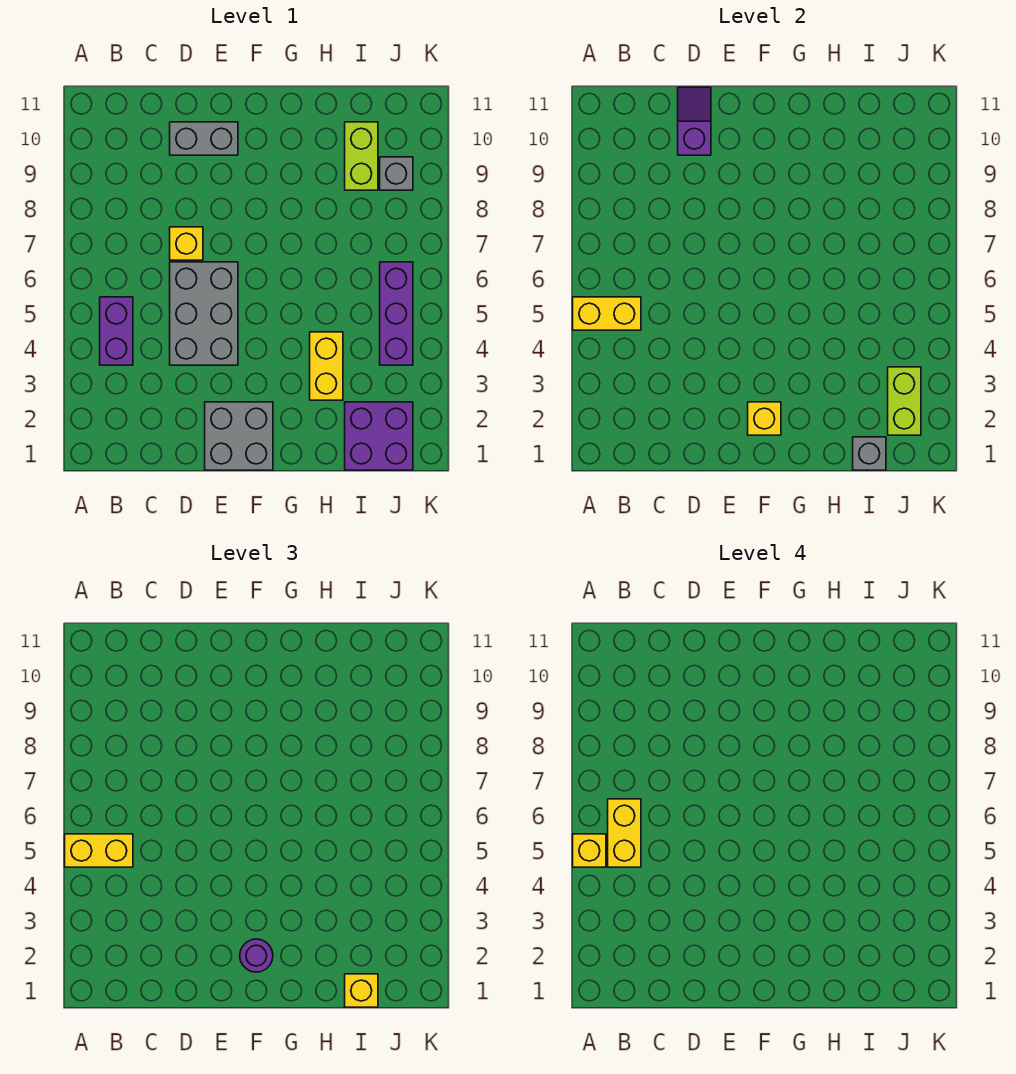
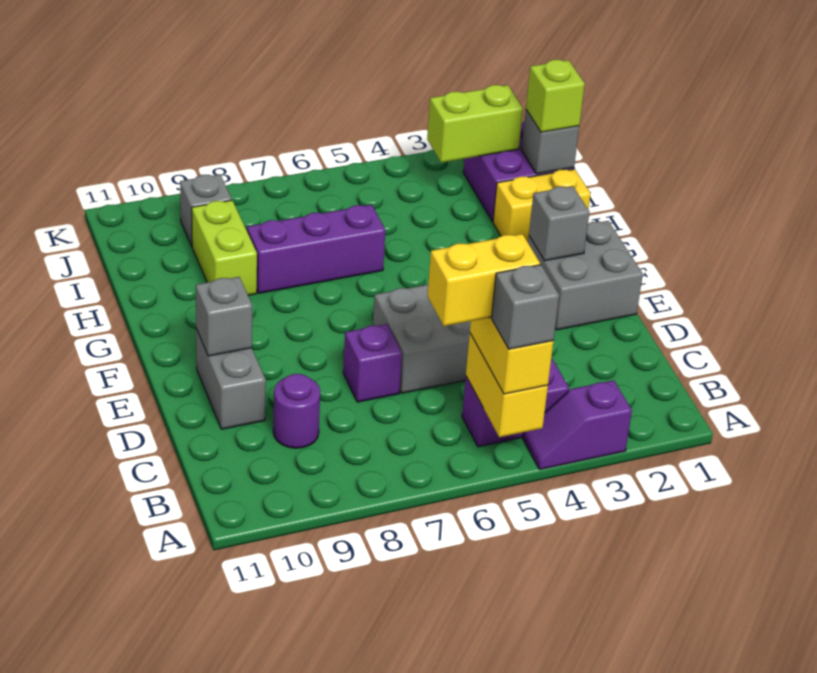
yellow brick A5 level 4 -> grey brick A5 level 4
yellow brick D7 level 1 -> purple brick D7 level 1
purple slope D10:D11 level 2 top 10 -> purple slope A3:A4 level 1 top 3
none -> grey brick E10 level 2
yellow brick F2 level 2 -> grey brick F2 level 2
purple round brick F2 level 3 -> purple round brick C9 level 1
yellow brick H3:H4 level 1 -> yellow brick H1:H2 level 1
yellow brick I1 level 3 -> lime brick I1 level 3
lime brick I9:I10 level 1 -> lime brick H9:I9 level 1
purple brick J4:J6 level 1 -> purple brick H6:H8 level 1

